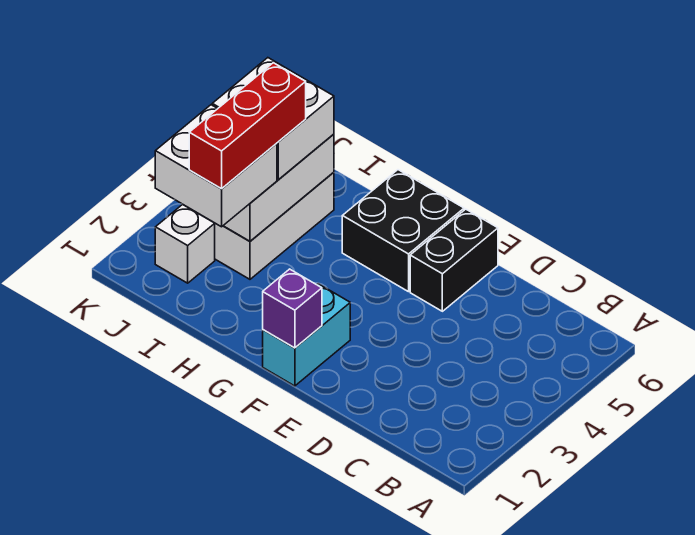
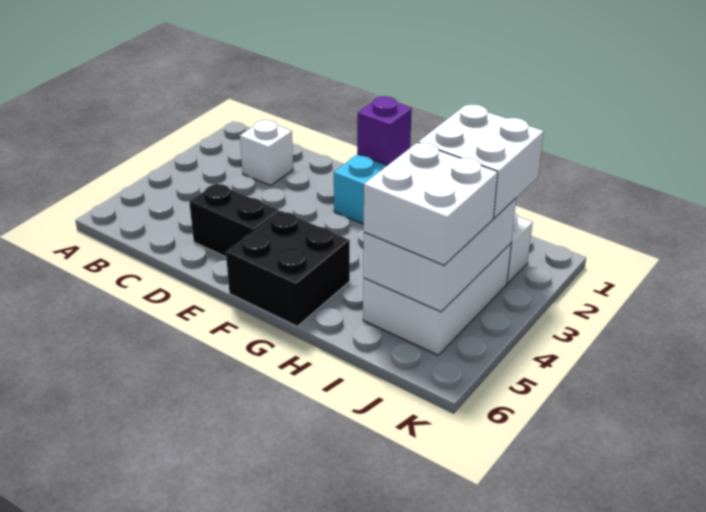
none -> white brick C2 level 1
black brick E5:E6 level 1 -> black brick D5:E5 level 1
red brick I2:I4 level 4 -> none

